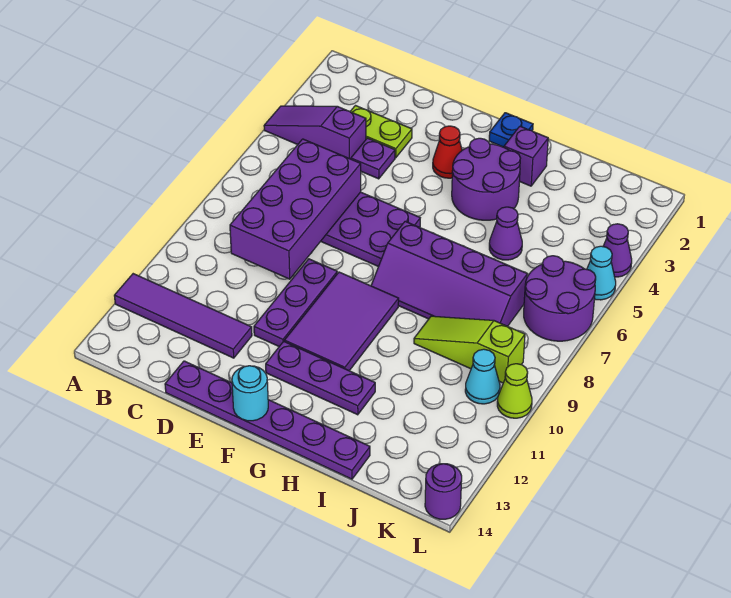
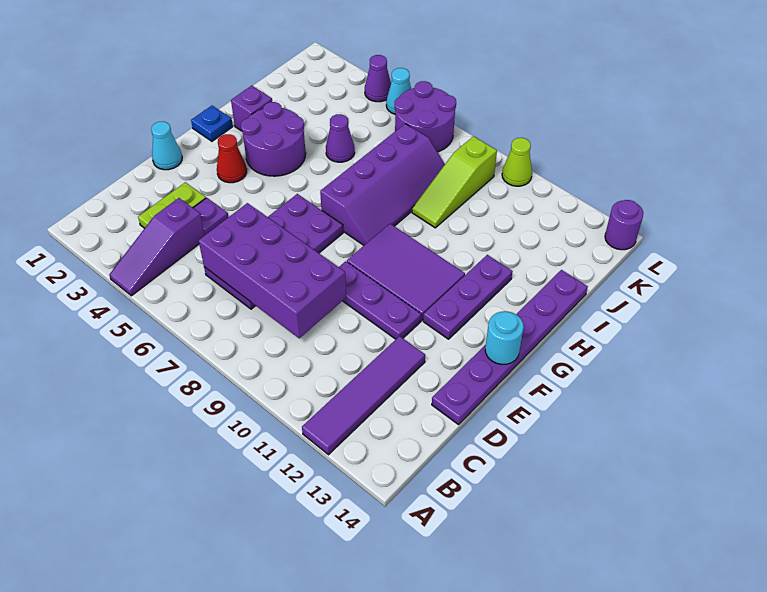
cyan cone K10 level 1 -> cyan cone E1 level 1

